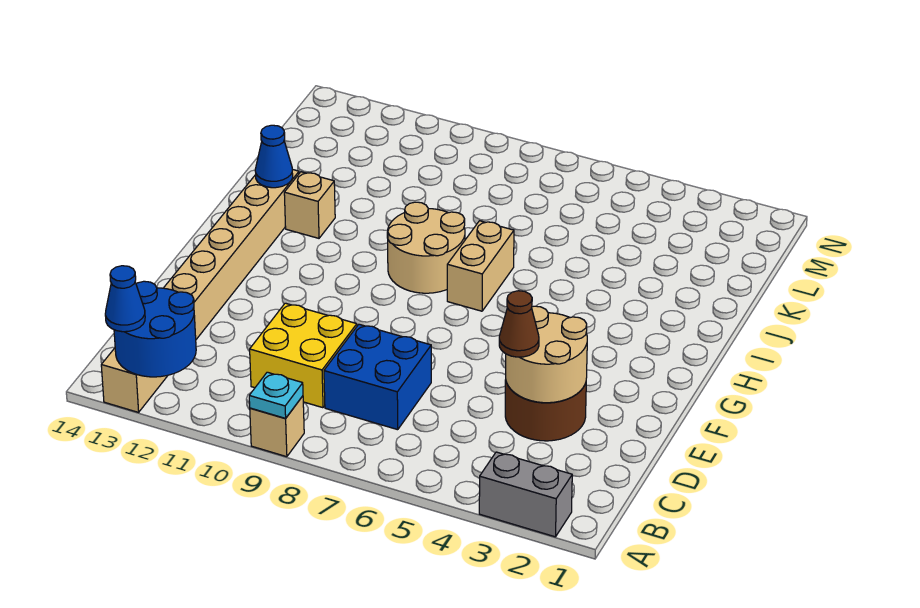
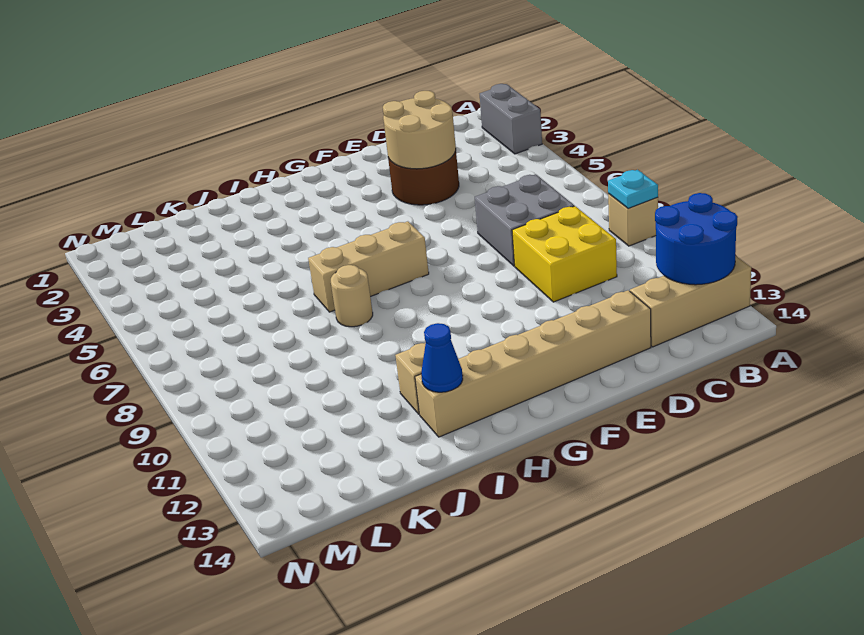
blue cone A13 level 3 -> none
blue brick C7:D8 level 1 -> grey brick C7:D8 level 1
brown cone D4 level 3 -> none
tan brick H7:I7 level 1 -> tan brick G7:I7 level 1
tan round brick H8:I9 level 1 -> tan round brick I8 level 1

